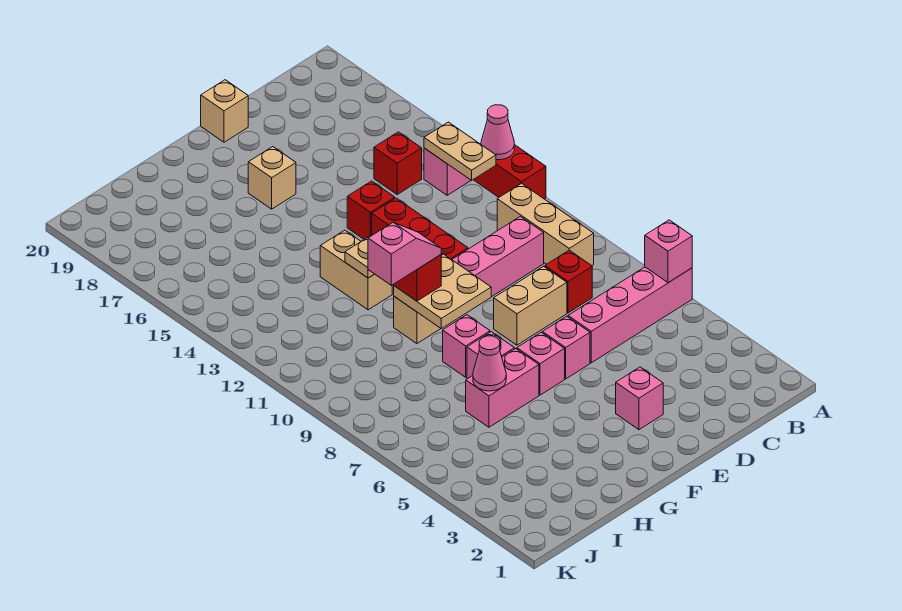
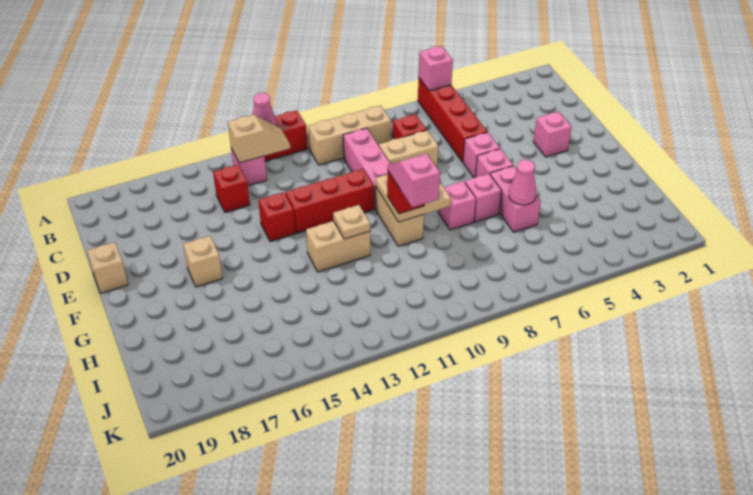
pink brick A6:D6 level 1 -> red brick A6:D6 level 1
tan plate B13:B14 level 2 -> tan slope B13:B14 level 2 top 14
tan brick D8:E8 level 1 -> tan brick D8:D9 level 1

